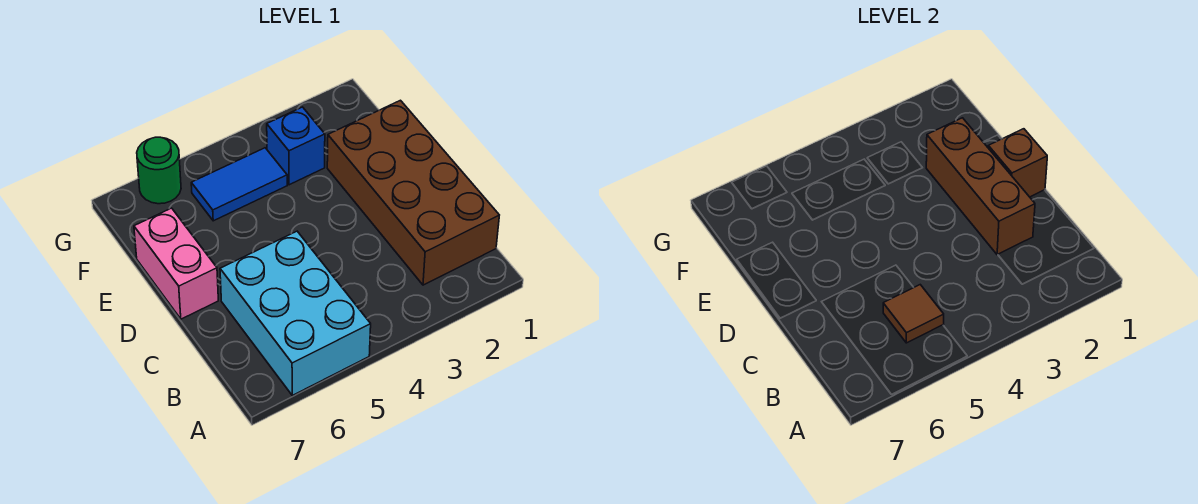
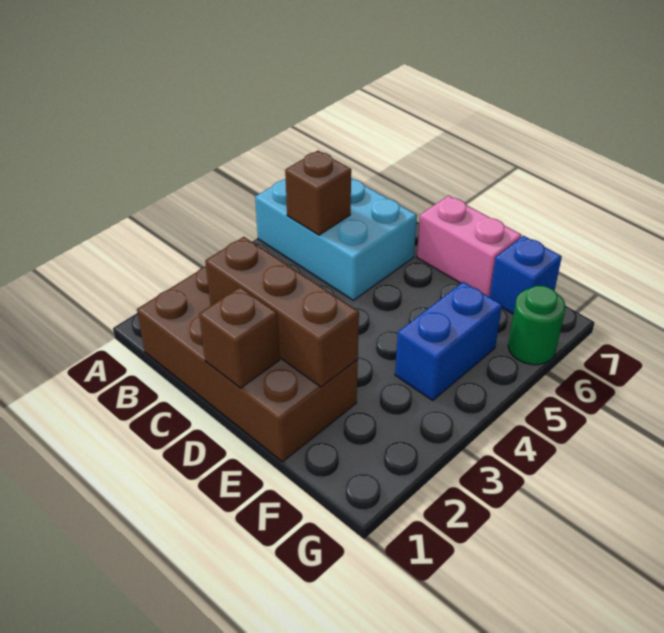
brown tile B5 level 2 -> brown brick B5 level 2
blue brick F3 level 1 -> blue brick F7 level 1
blue tile F4:F5 level 1 -> blue brick F4:F5 level 1

